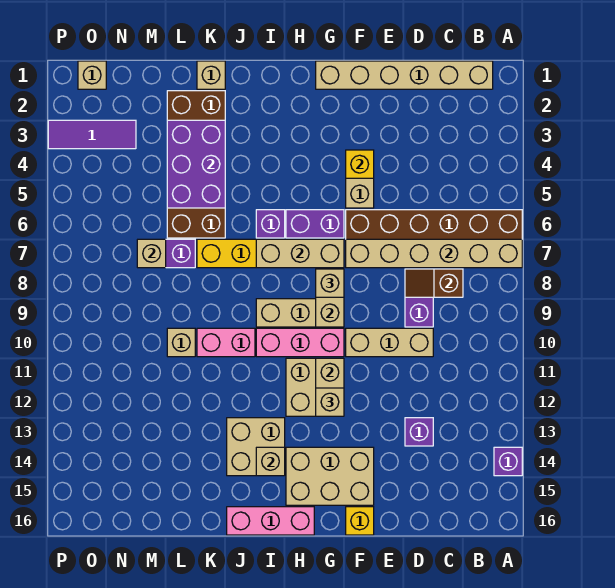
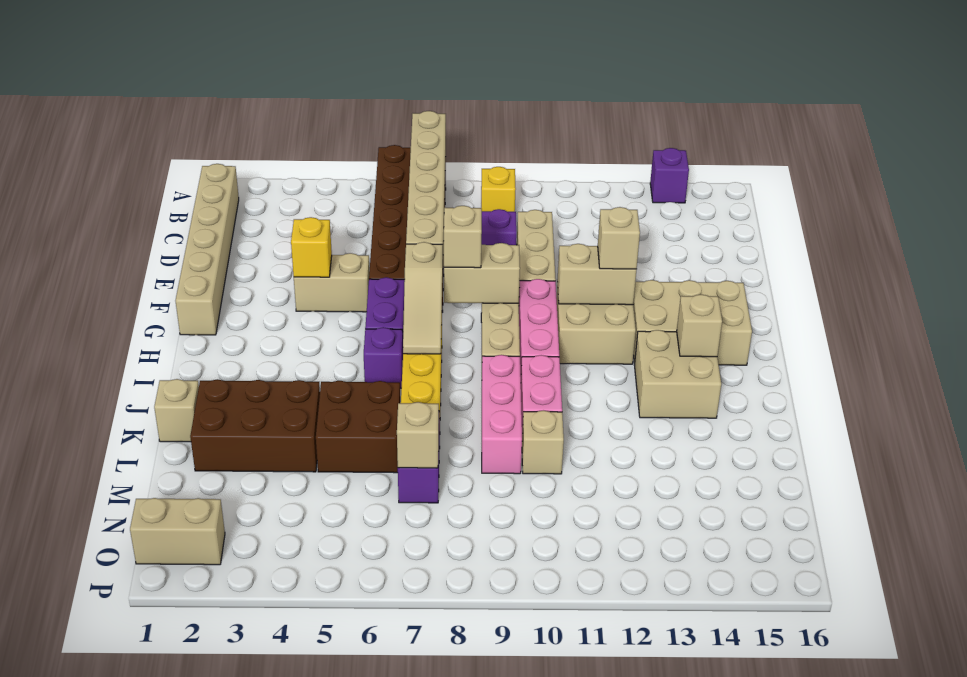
brown slope C8:D8 level 2 top C -> none
purple brick D13 level 1 -> none
tan brick F14:H15 level 1 -> tan brick G13:H15 level 1
yellow brick F16 level 1 -> yellow brick B9 level 1
tan brick G7:I7 level 2 -> tan slope G7:I7 level 2 top G
pink brick H16:J16 level 1 -> pink brick J9:L9 level 1
purple brick K3:L5 level 2 -> none
purple tile N3:P3 level 1 -> none
tan brick O1 level 1 -> tan brick O1:O2 level 1

